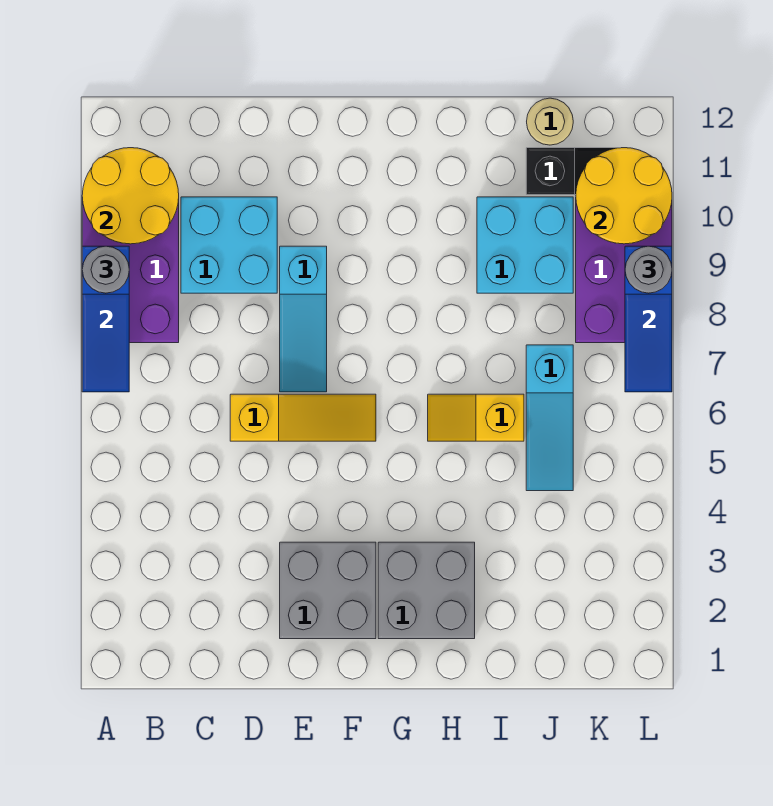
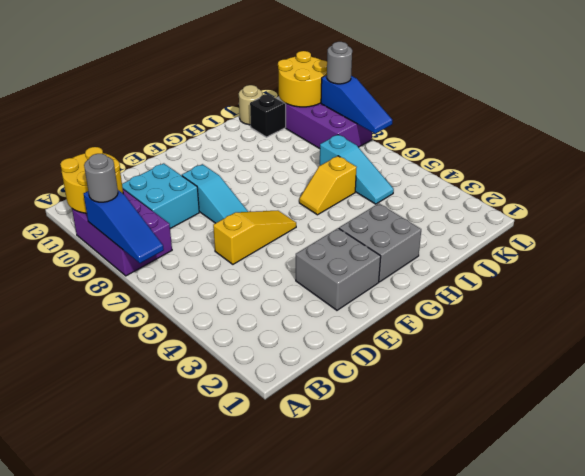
cyan brick I9:J10 level 1 -> none

